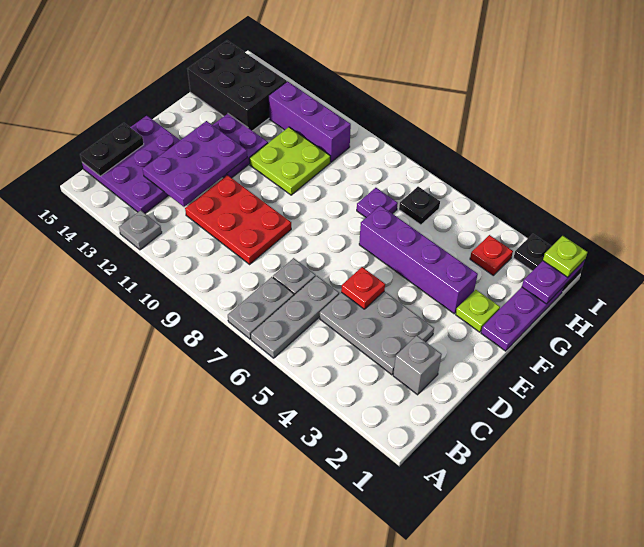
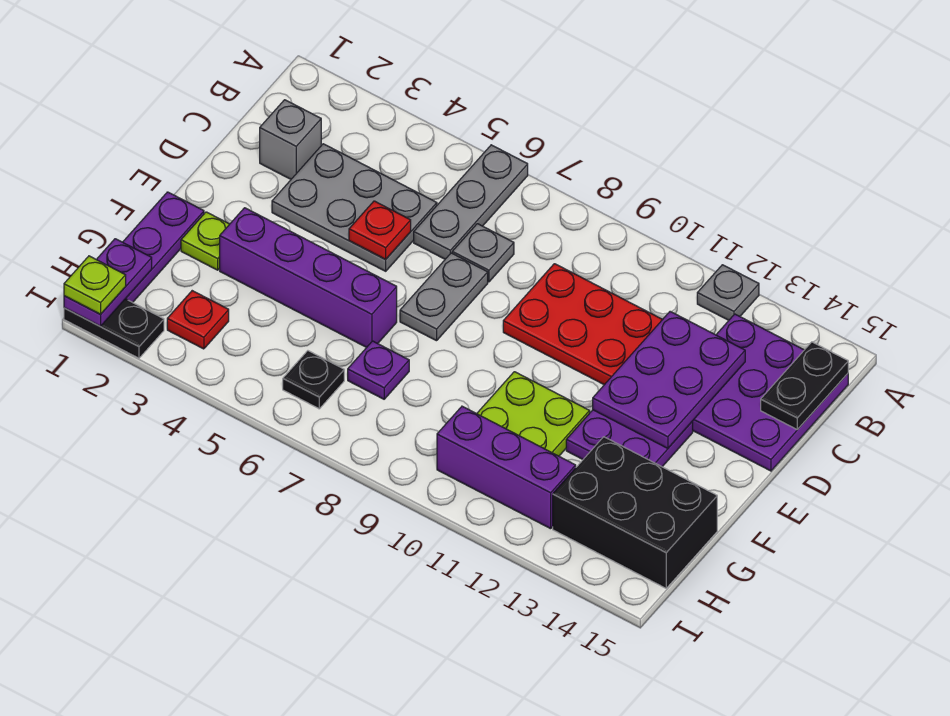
grey plate A7:B7 level 1 -> grey plate D7:E7 level 1

